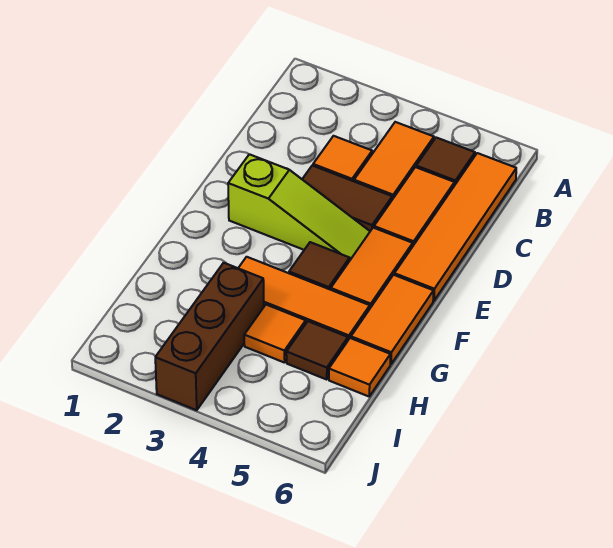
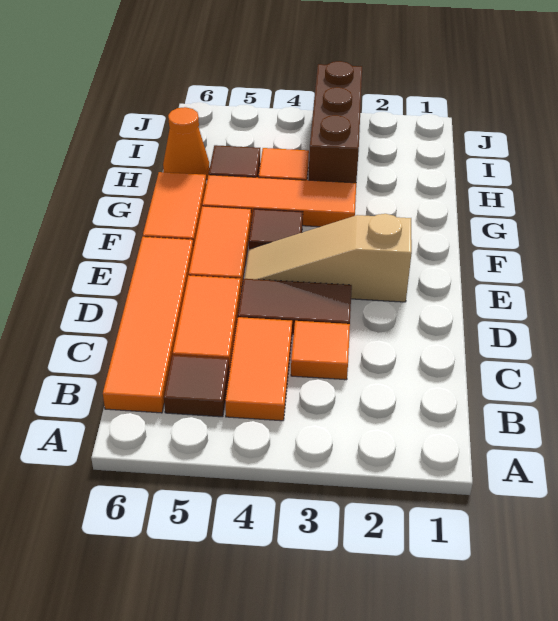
lime slope E2:E4 level 1 top 2 -> tan slope E2:E4 level 1 top 2
orange tile H6 level 1 -> orange cone H6 level 1

